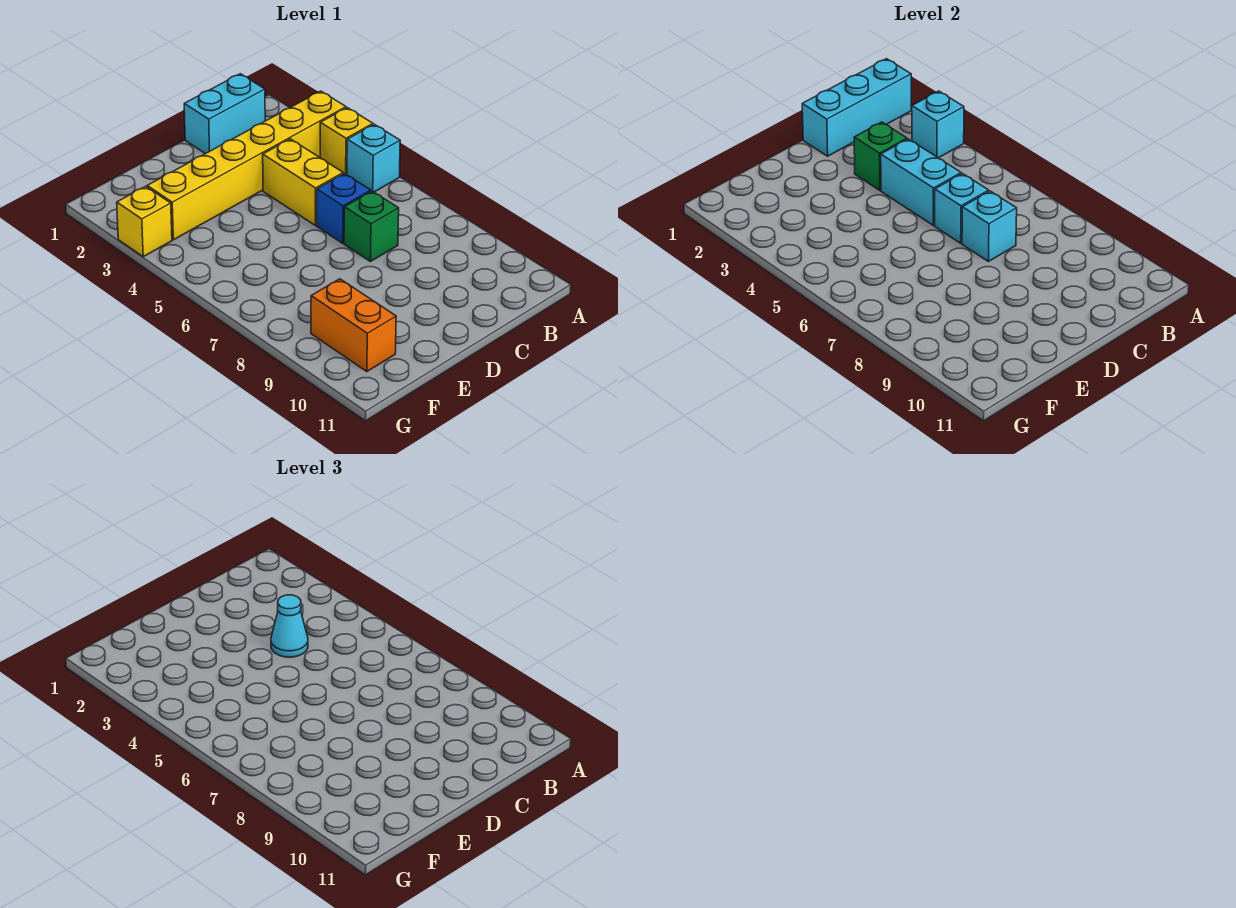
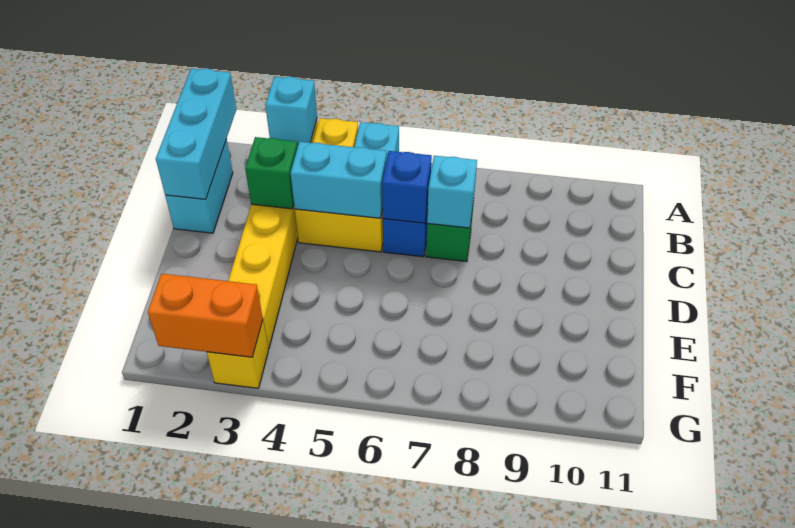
cyan cone C4 level 3 -> none
cyan brick C6 level 2 -> blue brick C6 level 2
orange brick F9:F10 level 1 -> orange brick G2:G3 level 2

